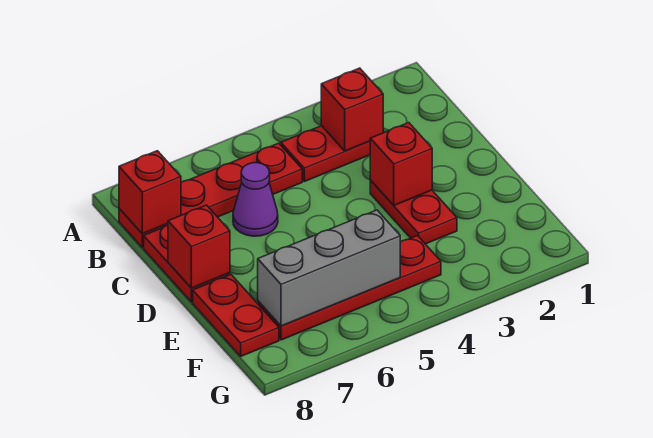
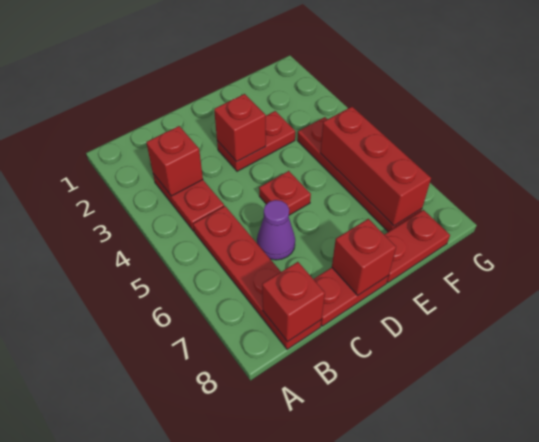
none -> red plate D5 level 1
grey brick F5:F7 level 2 -> red brick F5:F7 level 2

